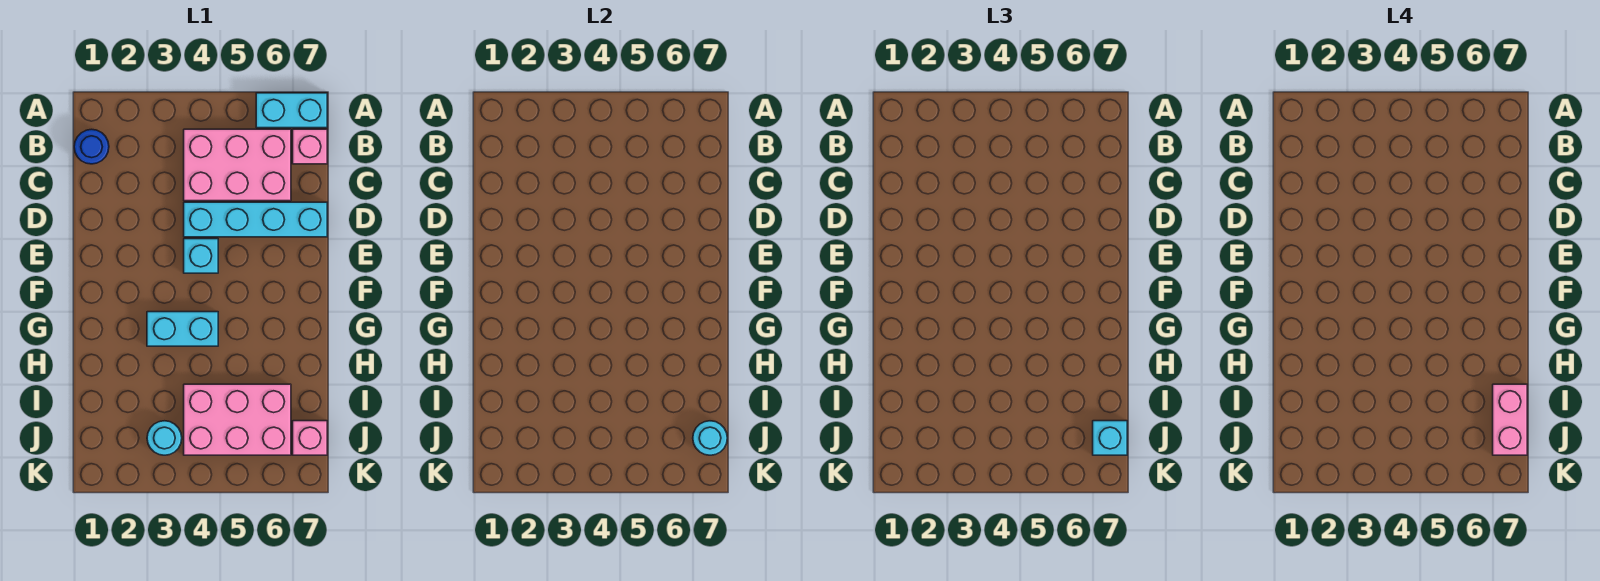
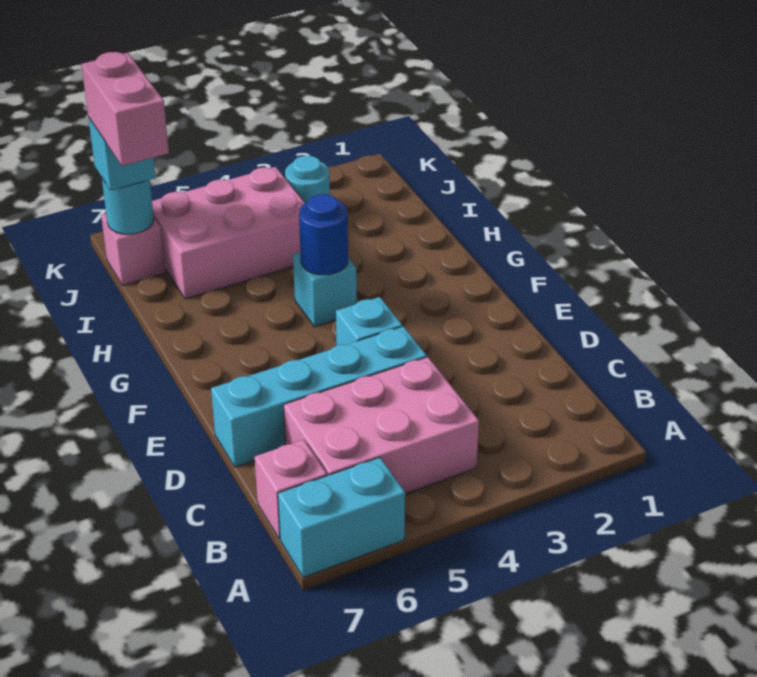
blue round brick B1 level 1 -> blue round brick G4 level 2
cyan brick G3:G4 level 1 -> cyan brick G4 level 1

